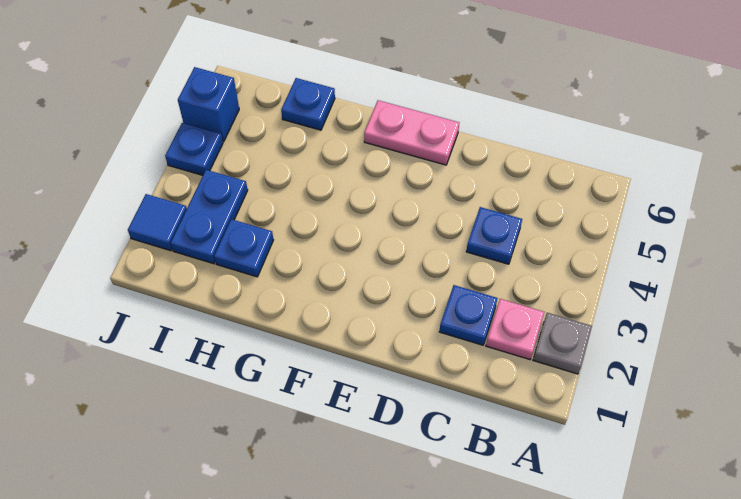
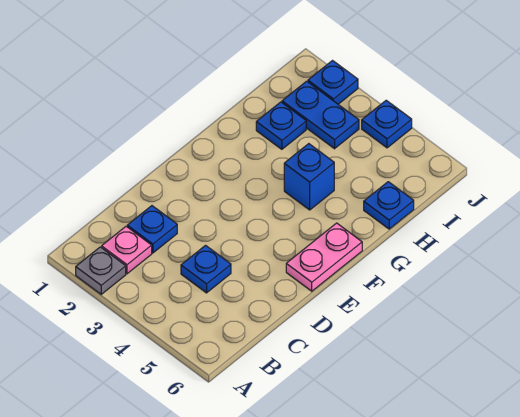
blue tile J2 level 1 -> blue plate J2 level 1
blue brick J5 level 1 -> blue brick G4 level 1

